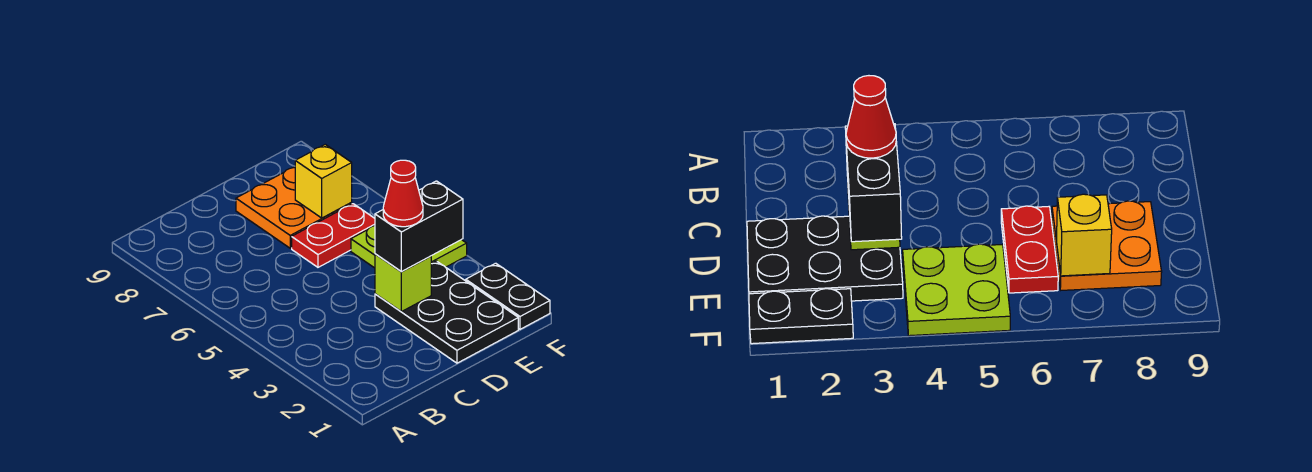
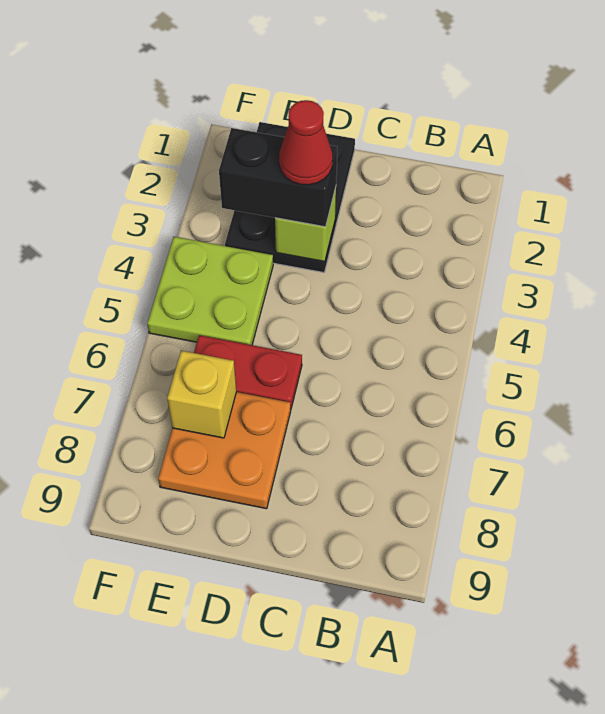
black plate F1:F2 level 1 -> none

